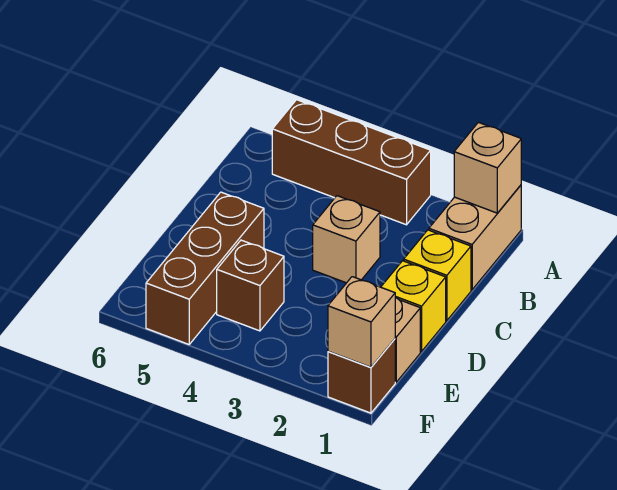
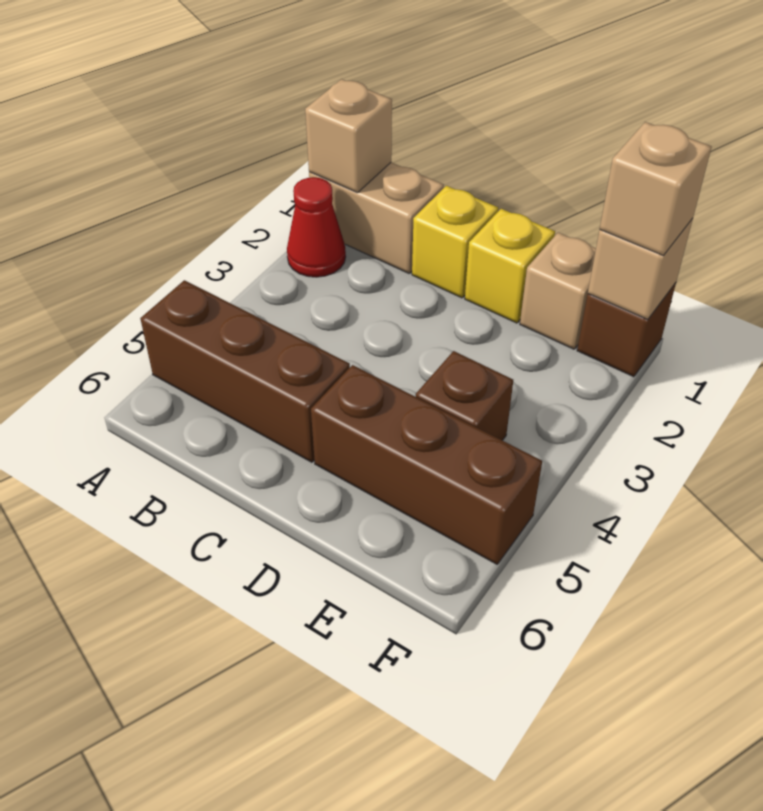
none -> red cone A2 level 1
brown brick A3:A5 level 1 -> brown brick A5:C5 level 1
tan brick C3 level 1 -> tan brick F1 level 3

